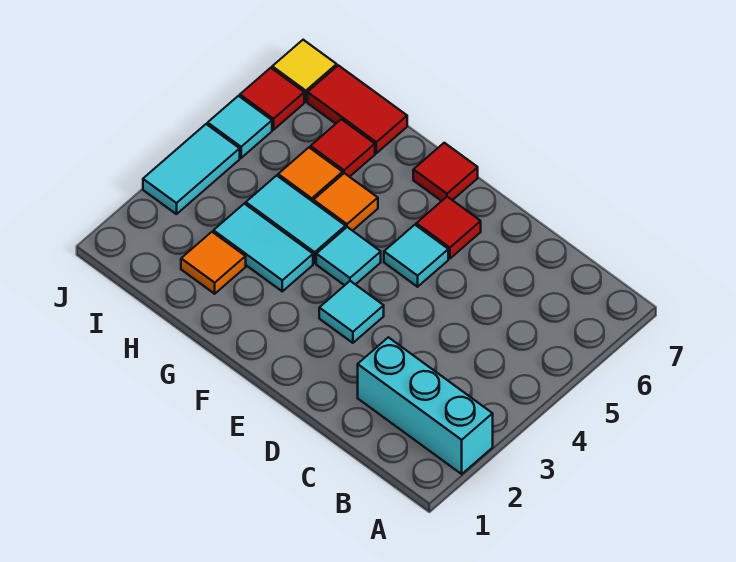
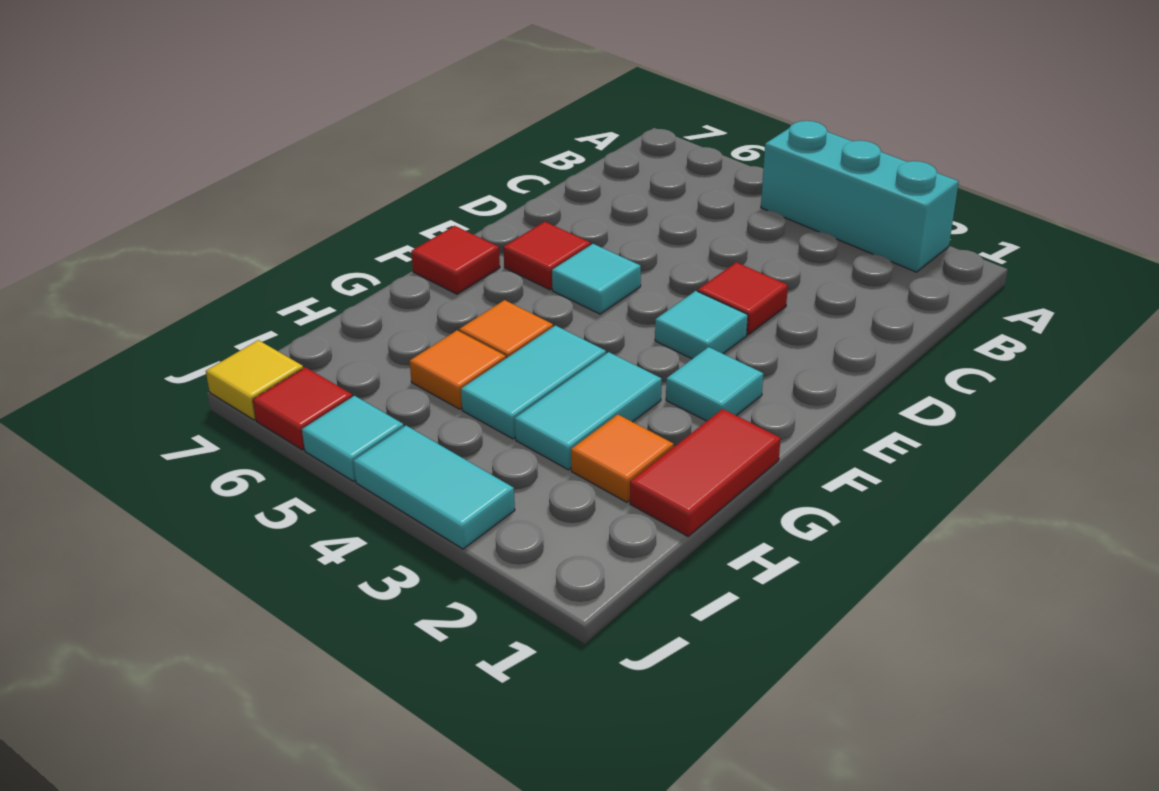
cyan brick A2:C2 level 1 -> cyan brick A2:A4 level 1
cyan tile F4 level 1 -> cyan tile F2 level 1
red tile H6 level 1 -> red tile D3 level 1
red tile H7:I7 level 1 -> red tile G1:H1 level 1

